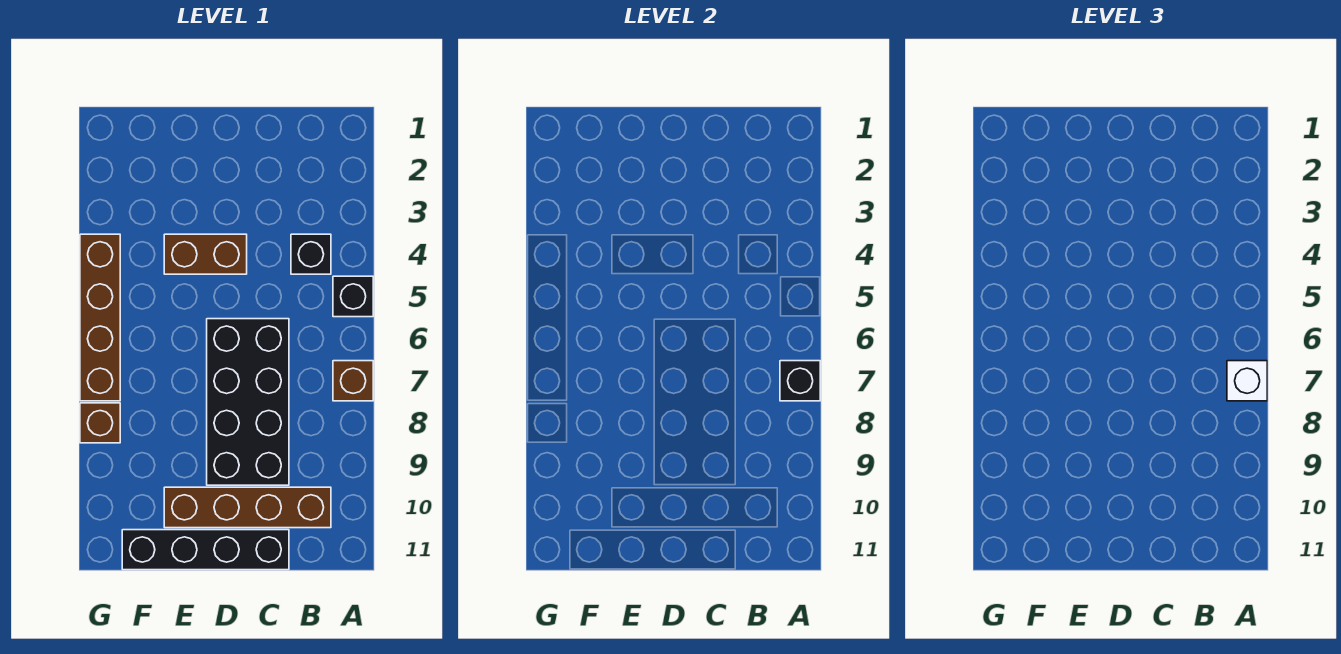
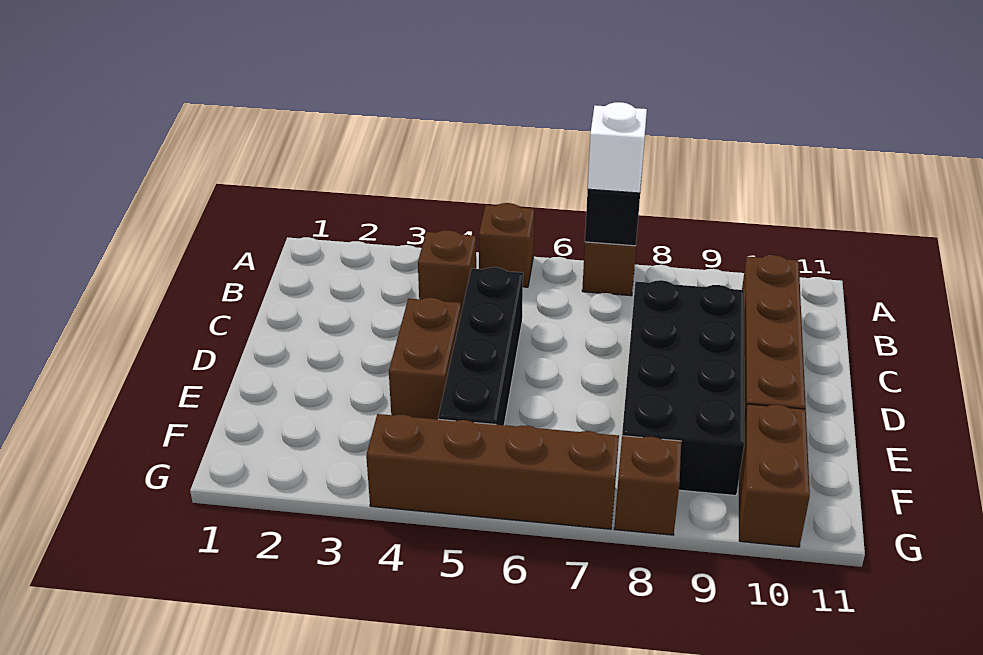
black brick A5 level 1 -> brown brick A5 level 1
black brick B4 level 1 -> brown brick B4 level 1
black brick C6:D9 level 1 -> black brick C8:F9 level 1
black brick C11:F11 level 1 -> black brick C5:F5 level 1
none -> brown brick F10:G10 level 1

